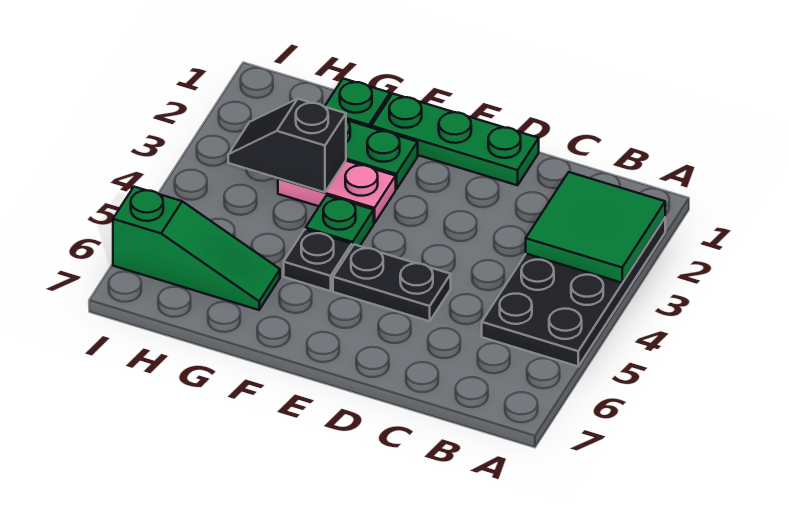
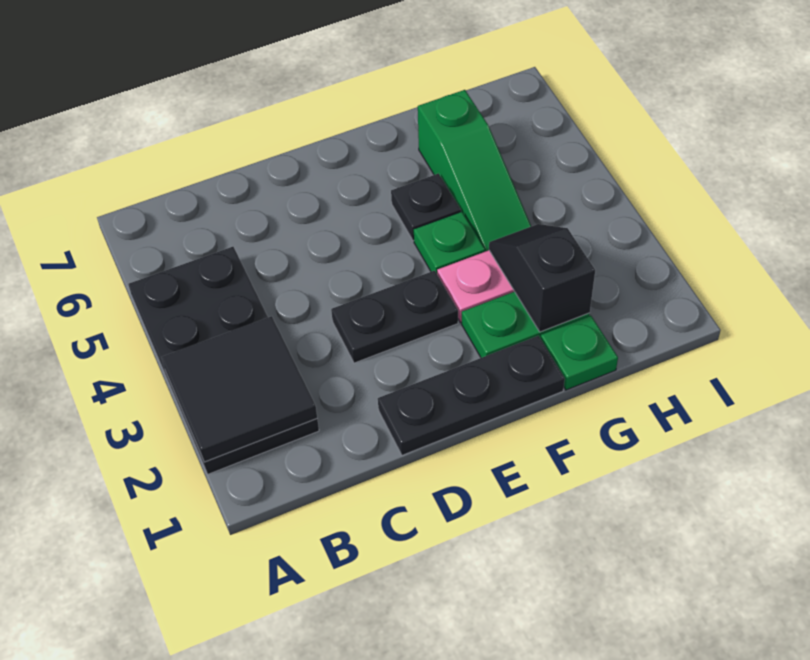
green tile A2:B3 level 2 -> black tile A2:B3 level 2
green plate D1:F1 level 1 -> black plate D1:F1 level 1
black plate D5:E5 level 1 -> black plate D3:E3 level 1
black slope G3:H3 level 2 top G -> black slope G2:G3 level 2 top 2
green slope G6:I6 level 1 top I -> green slope G4:G6 level 1 top 6

